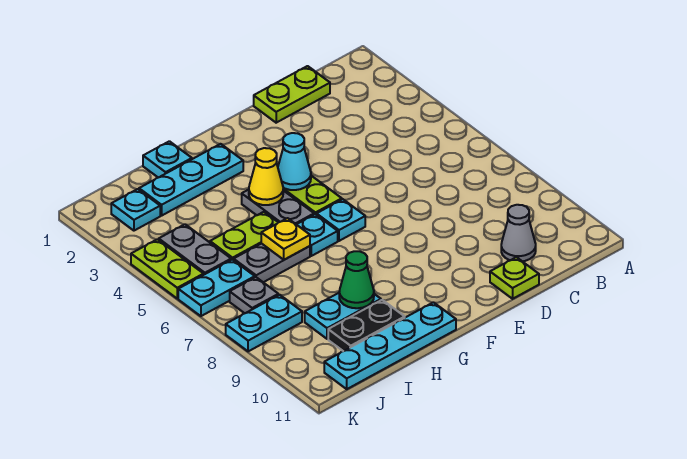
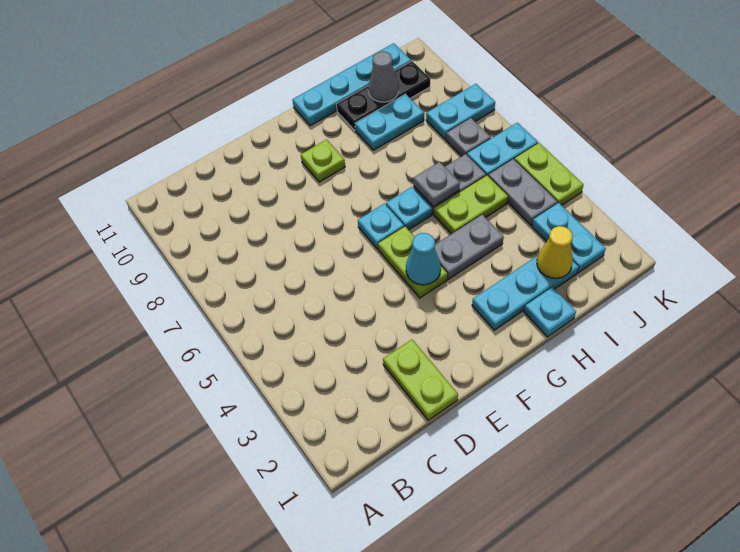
lime plate C1:D1 level 1 -> lime plate D1:D2 level 1
grey cone C10 level 1 -> grey cone I10 level 2
lime plate D11 level 1 -> lime plate F9 level 1
grey plate G4:G5 level 1 -> grey plate G4:H4 level 1
yellow cone G4 level 2 -> yellow cone I2 level 2
yellow plate H6 level 2 -> grey plate H6 level 2
green cone H9 level 2 -> none
black plate H10:I10 level 1 -> black plate H10:J10 level 1
cyan plate J2 level 1 -> cyan plate J2:J3 level 1

